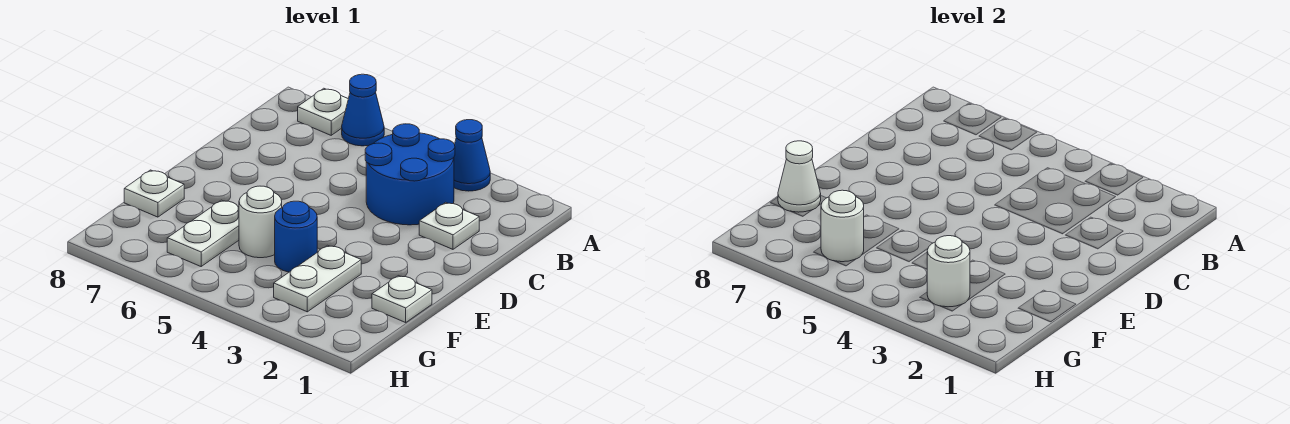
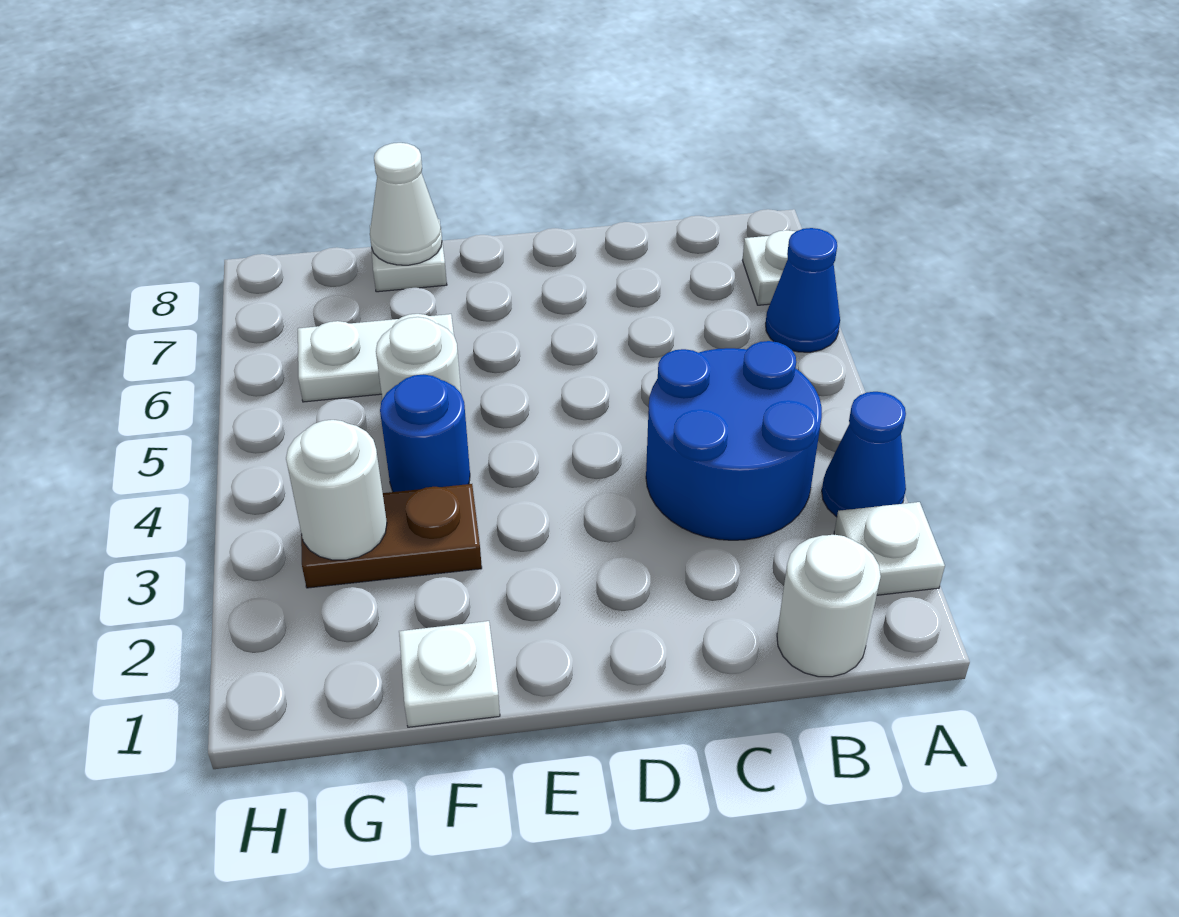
white plate C2 level 1 -> white plate A2 level 1
white plate F3:G3 level 1 -> brown plate F3:G3 level 1
white round brick G6 level 2 -> white round brick B1 level 1

